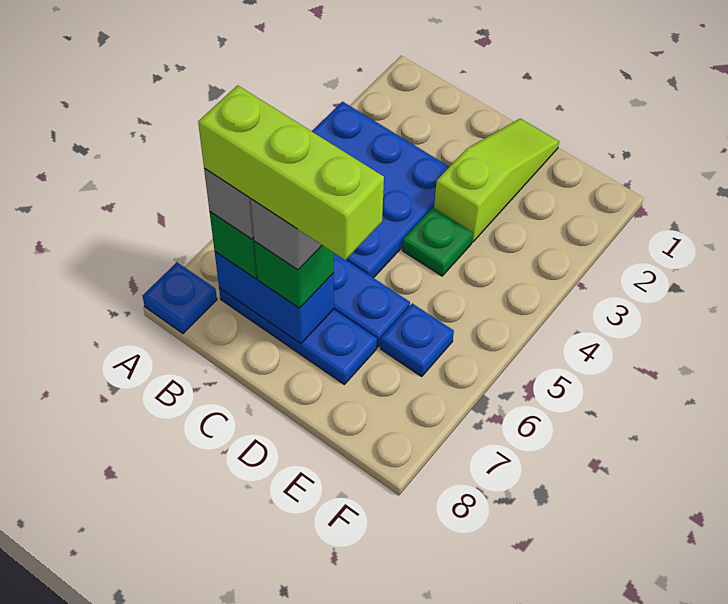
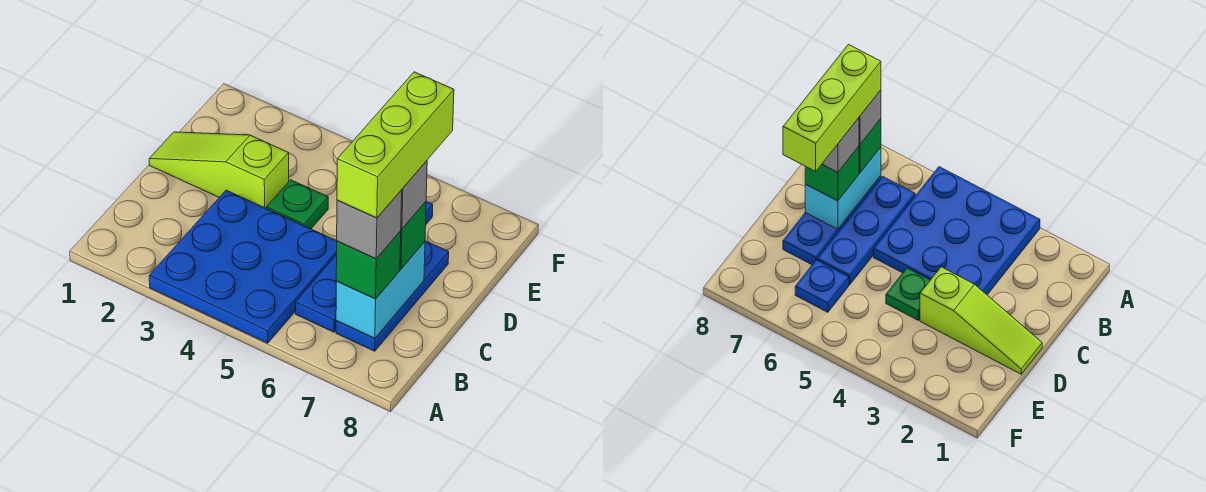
blue plate A8 level 1 -> none
blue brick B7:C7 level 2 -> cyan brick B7:C7 level 2

